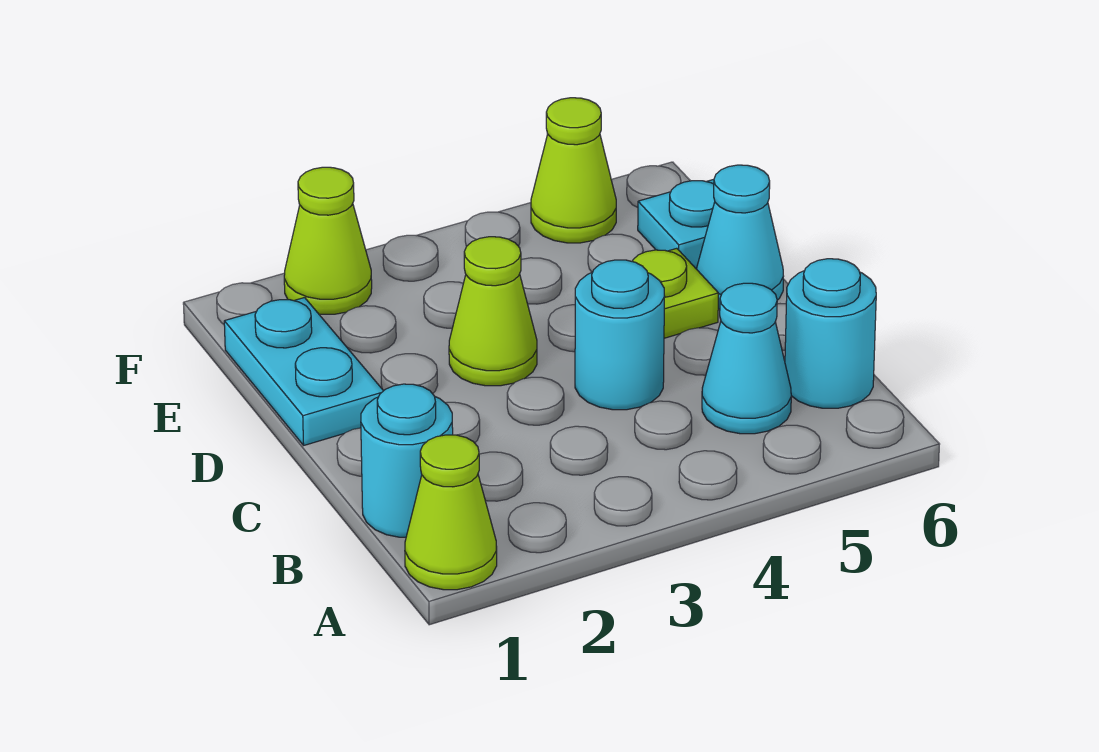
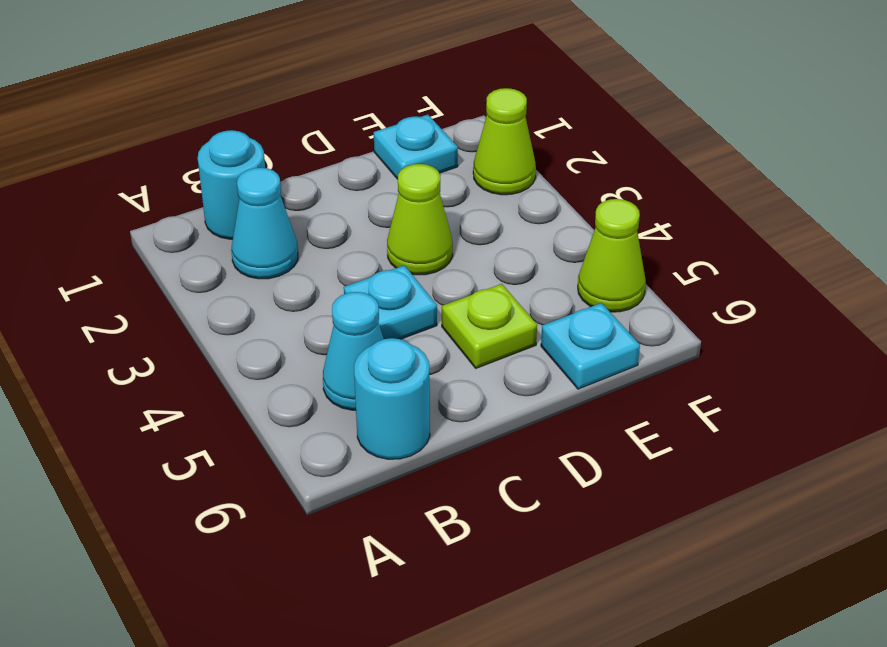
lime cone A1 level 1 -> none
cyan round brick C4 level 1 -> cyan plate C4 level 1
cyan plate D1:E1 level 1 -> cyan plate E1 level 1
cyan cone D6 level 1 -> cyan cone B2 level 1

